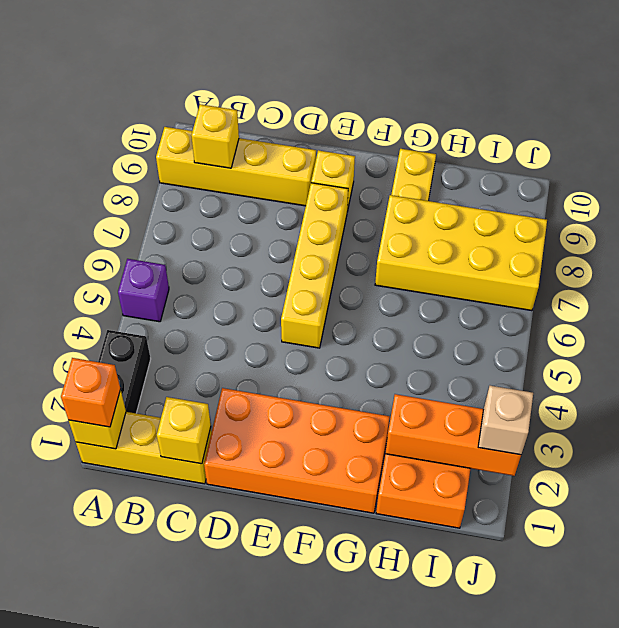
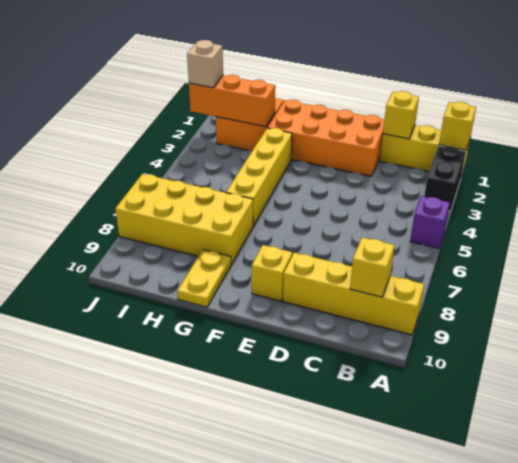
orange brick A1 level 3 -> none
yellow brick E5:E8 level 1 -> yellow brick G3:G6 level 1

